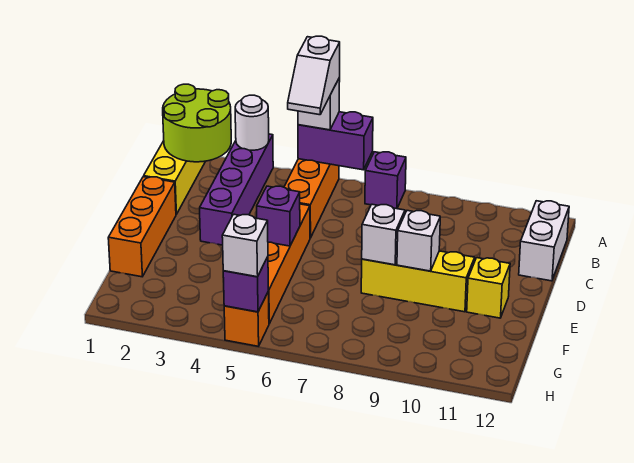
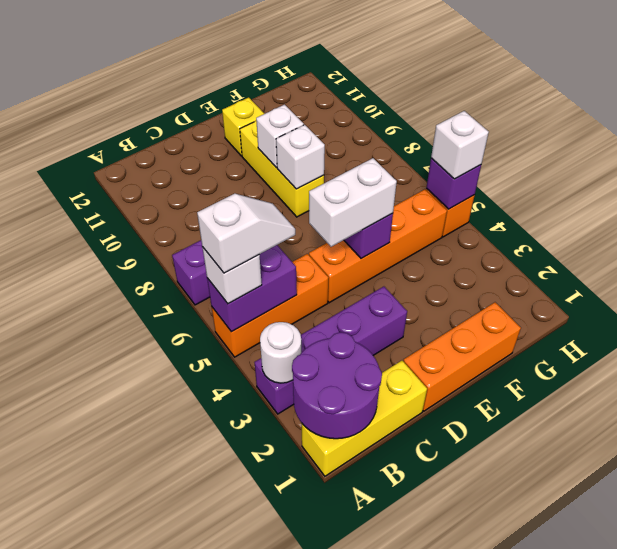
lime round brick A1:B2 level 2 -> purple round brick A1:B2 level 2
purple brick A5:A6 level 2 -> purple brick A5:B5 level 2
white brick B12:C12 level 1 -> white brick D5:E5 level 3

